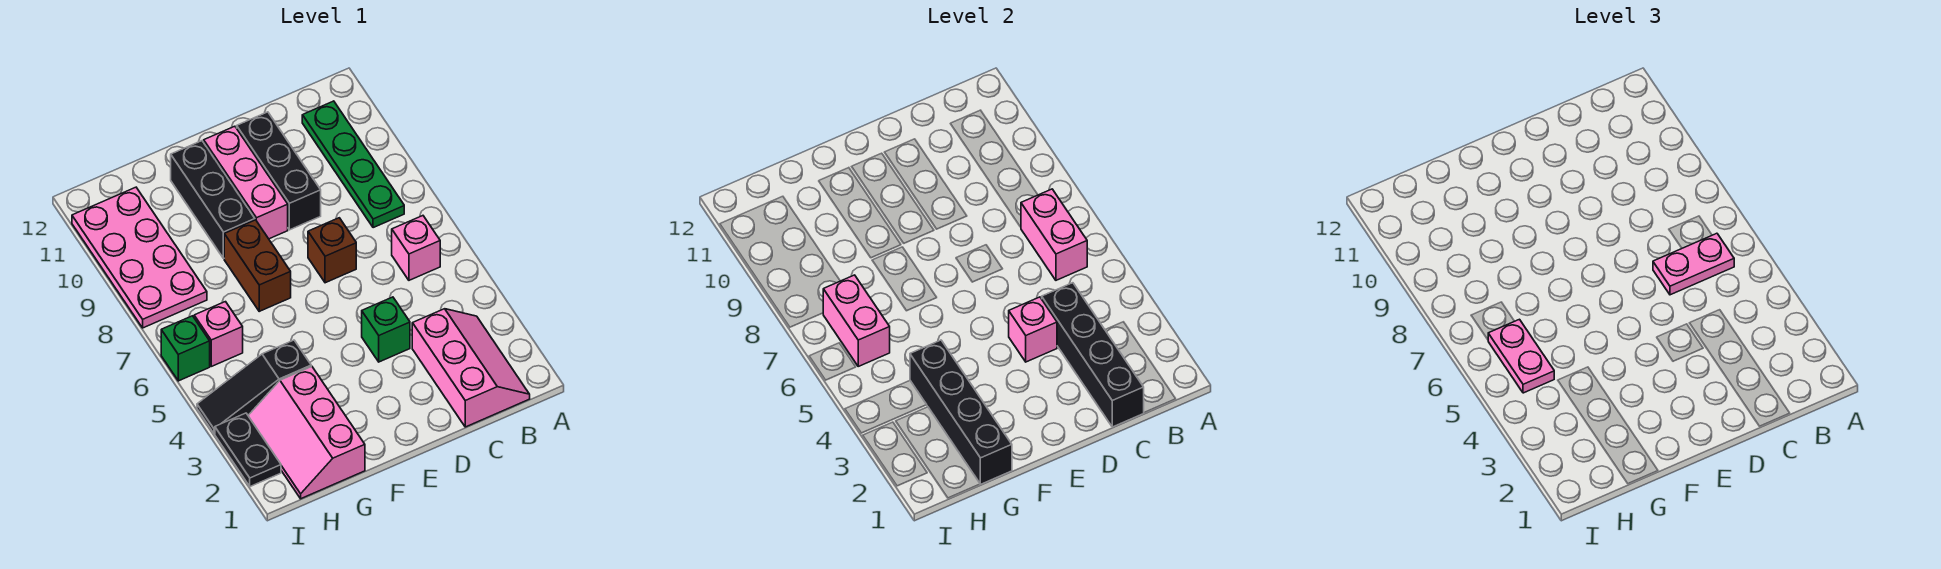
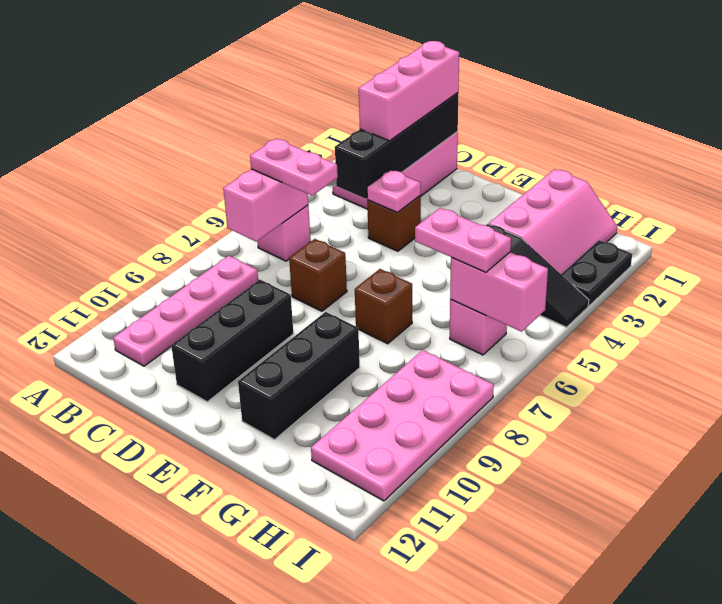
green plate B8:B11 level 1 -> pink plate B8:B11 level 1
green brick D4 level 1 -> brown brick D4 level 1
pink brick D4 level 2 -> pink plate D4 level 2
pink brick E9:E11 level 1 -> pink brick C1:C3 level 3
brown brick F7:F8 level 1 -> brown brick F7 level 1
black brick G1:G4 level 2 -> none
pink plate H5:H6 level 3 -> pink plate G6:H6 level 3
pink brick H6:H7 level 2 -> pink brick H6:I6 level 2
green brick I6 level 1 -> none

